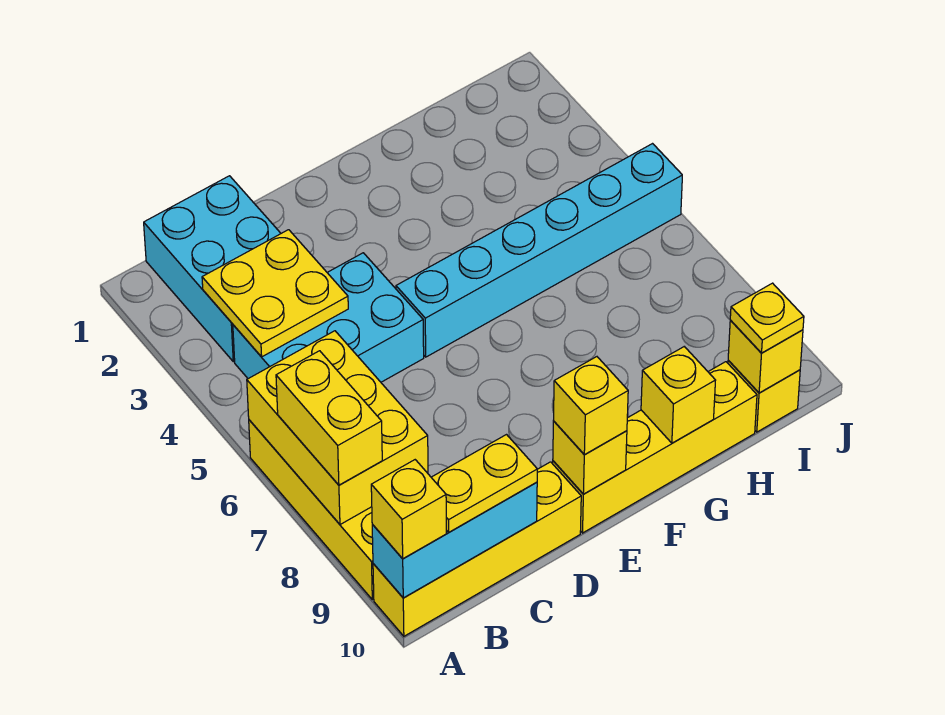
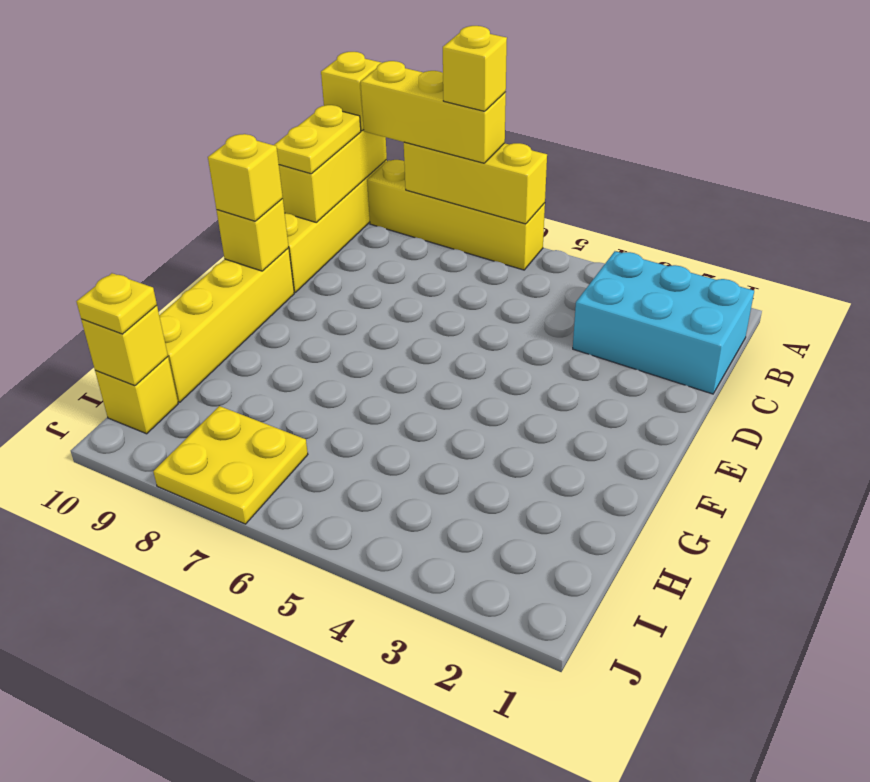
yellow brick A6:B8 level 2 -> yellow brick A6:A8 level 2
yellow brick A7:A8 level 3 -> yellow brick A7:A9 level 3
cyan brick A10:C10 level 2 -> yellow brick A10:C10 level 2
yellow plate B3:C4 level 2 -> yellow plate I7:J8 level 1
cyan brick B4:D5 level 1 -> none
cyan brick E5:J5 level 1 -> none
yellow brick G10 level 2 -> yellow brick A7 level 4

